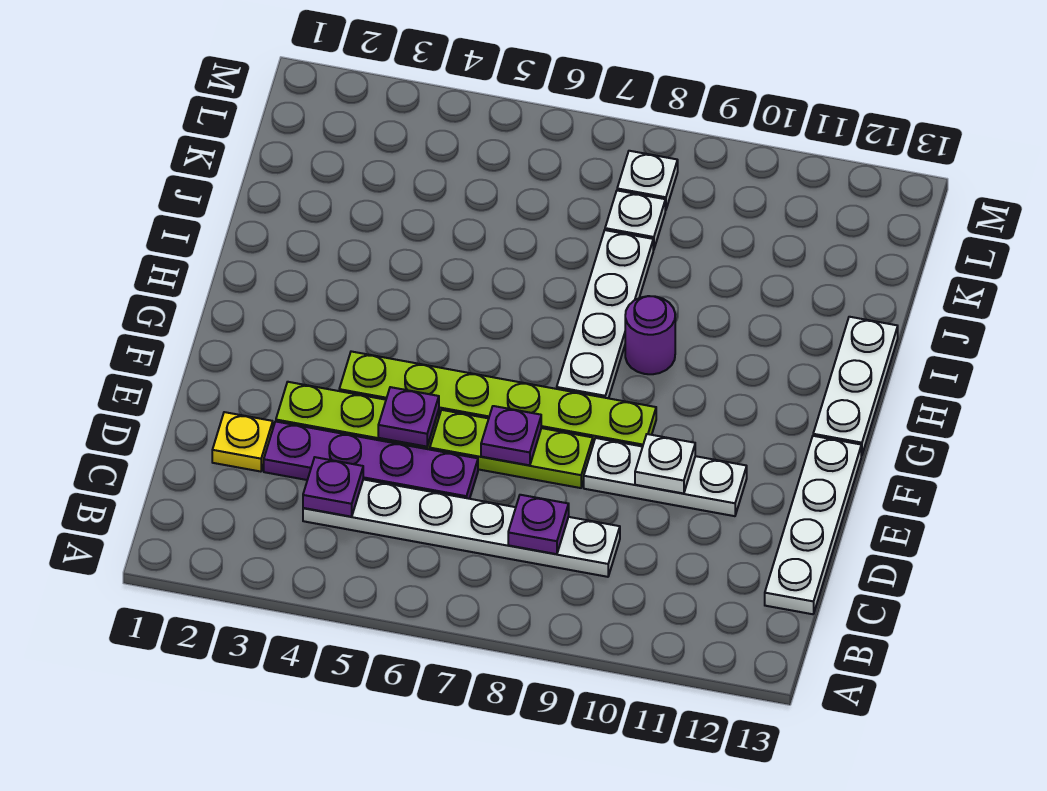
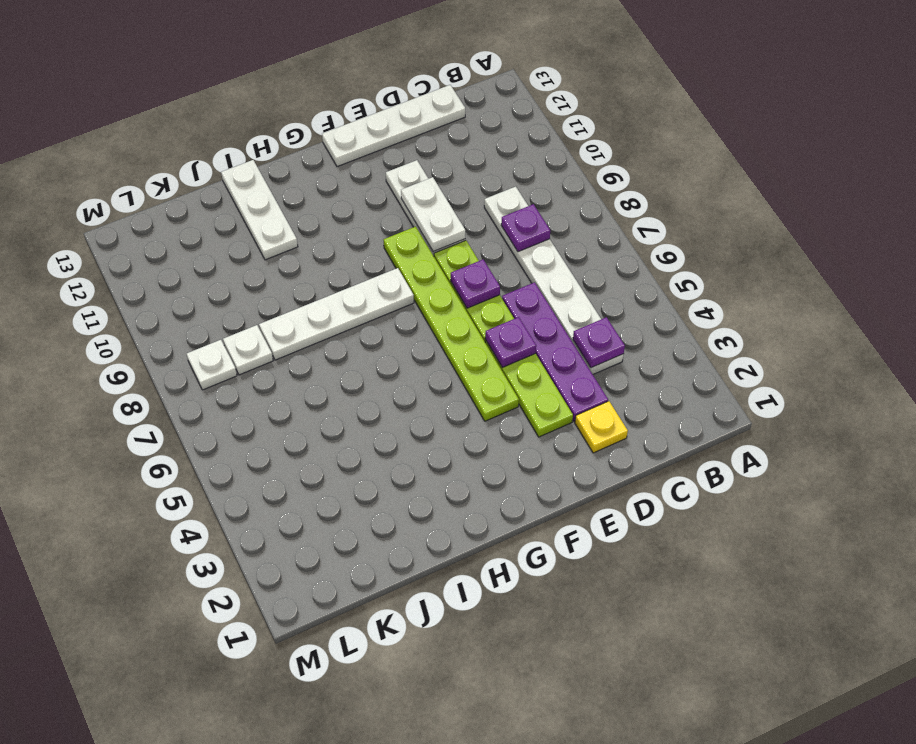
white plate E10 level 2 -> white plate E9:E10 level 2
white plate G13:I13 level 1 -> white plate I11:I13 level 1
purple round brick H9 level 1 -> none

